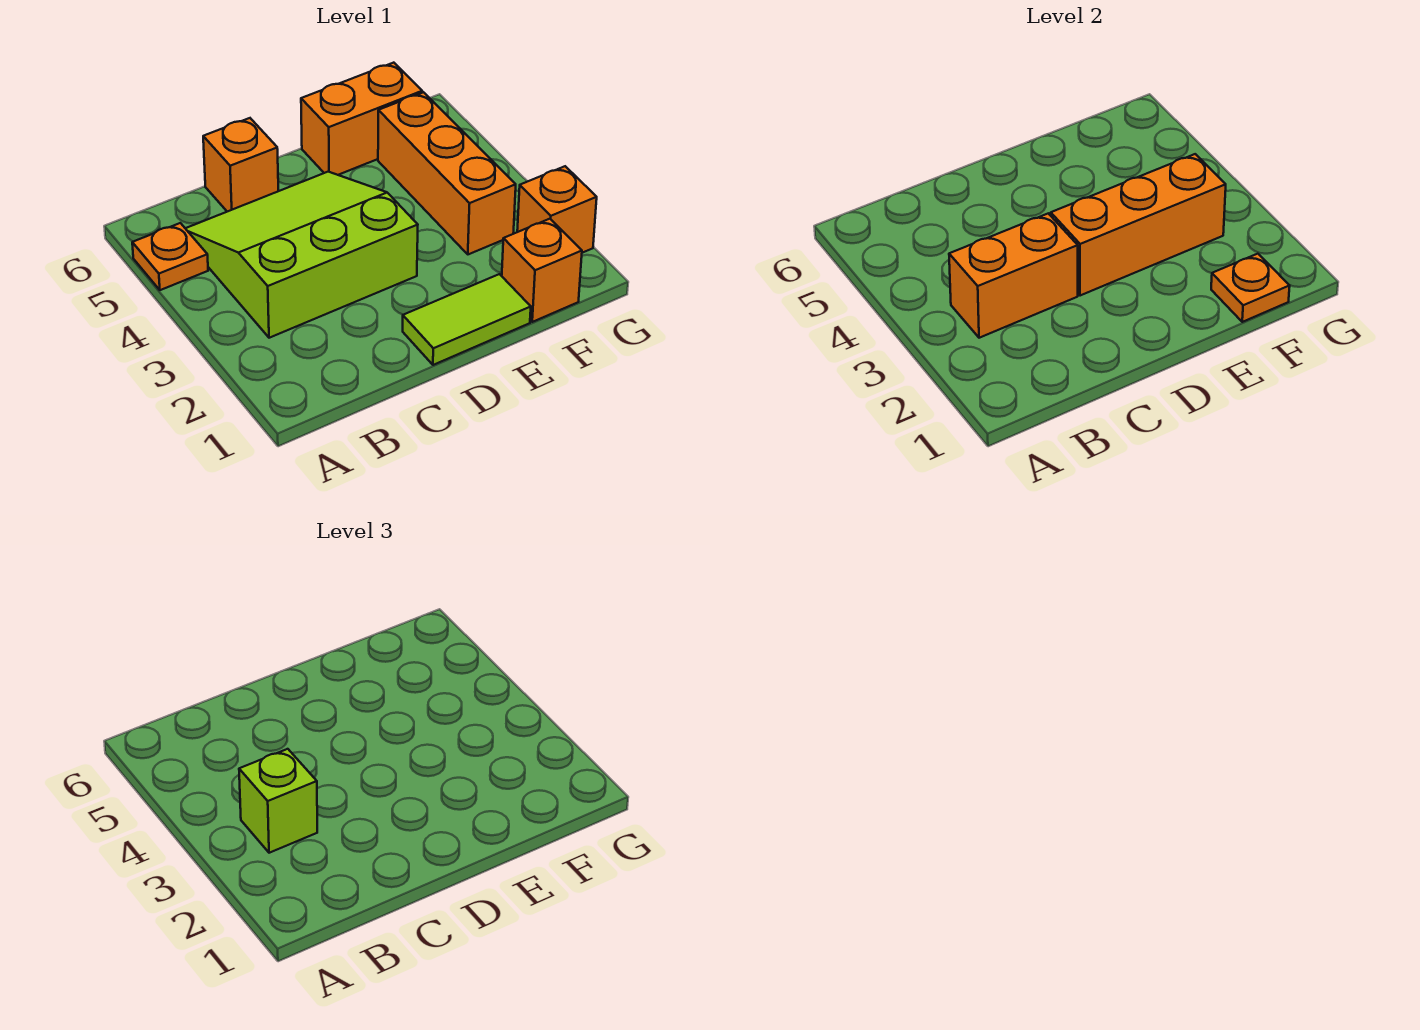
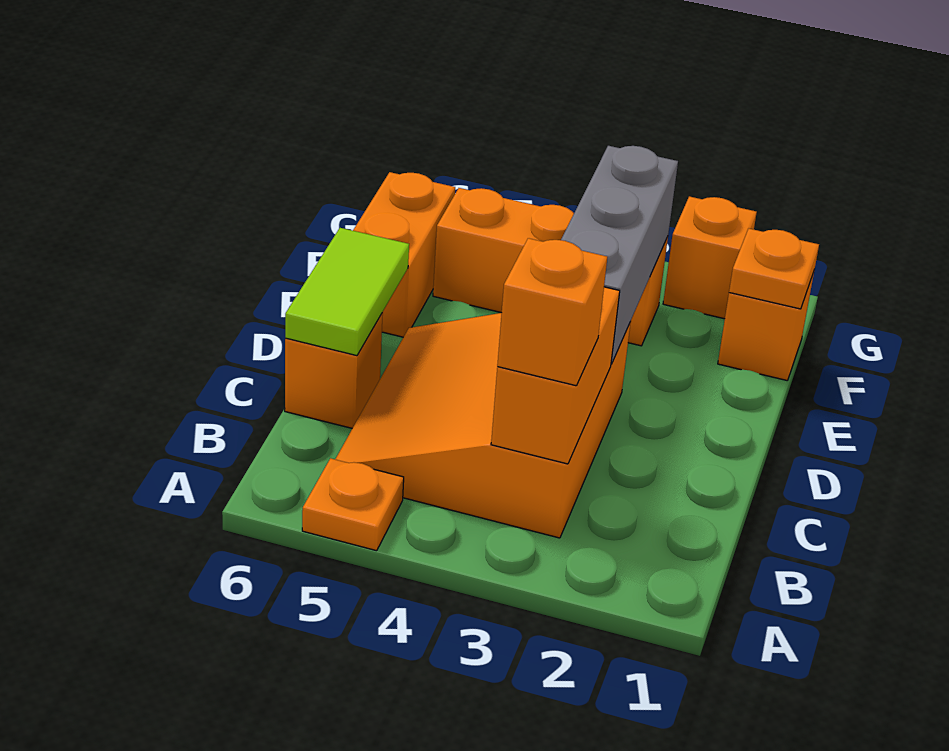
lime slope B3:D5 level 1 top 3 -> orange slope B3:D5 level 1 top 3
lime brick B3 level 3 -> orange brick B3 level 3
lime tile D1:E1 level 1 -> lime tile C6:D6 level 2
orange brick D3:F3 level 2 -> grey brick D3:F3 level 2

